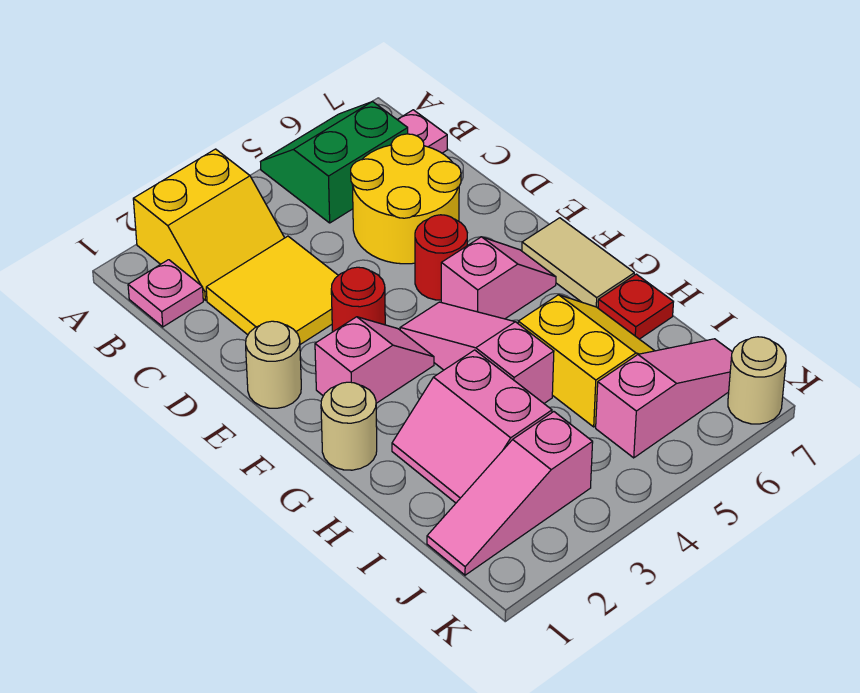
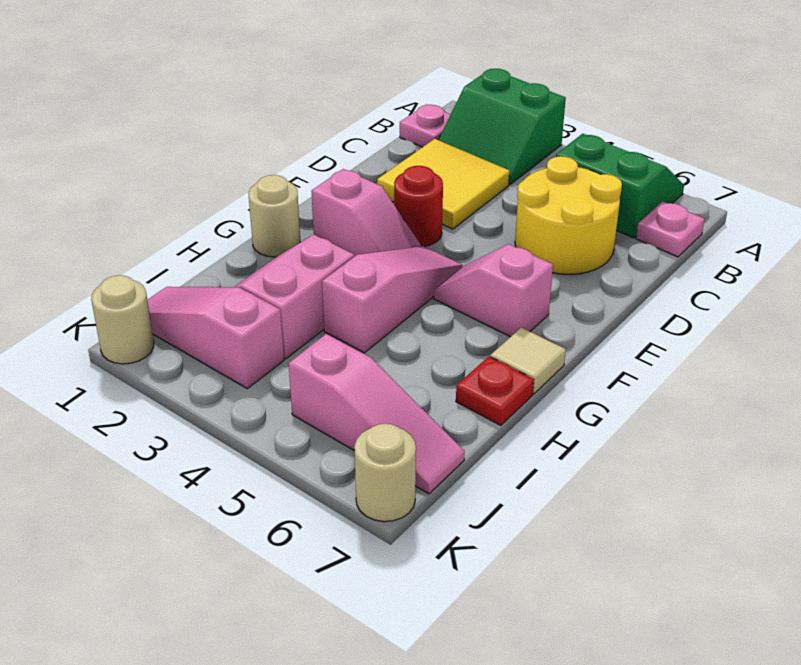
yellow slope A2:B3 level 1 top A -> green slope A2:B3 level 1 top A
tan round brick E1 level 1 -> tan round brick K1 level 1
red round brick E5 level 1 -> none
pink slope F5:F6 level 1 top 5 -> pink slope F5:F6 level 1 top 6
tan tile F7:G7 level 1 -> tan tile G7 level 1
yellow slope H5:I6 level 1 top 5 -> none

